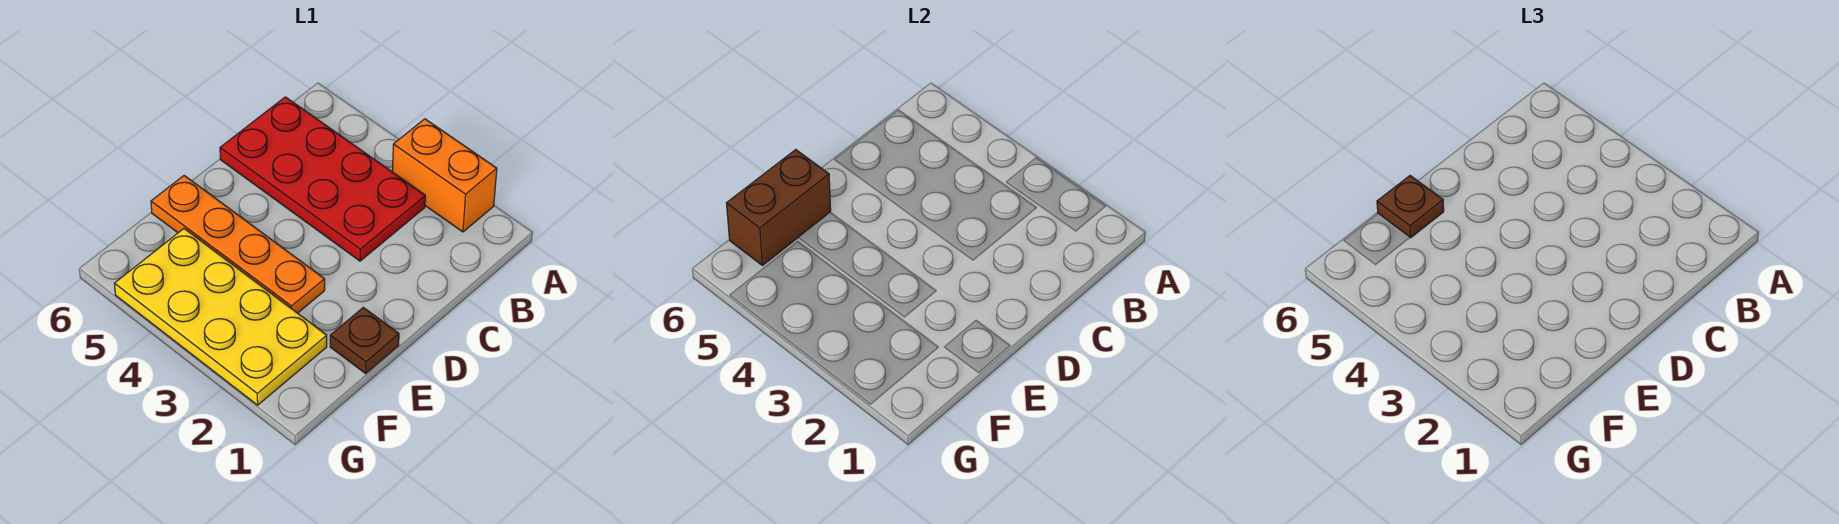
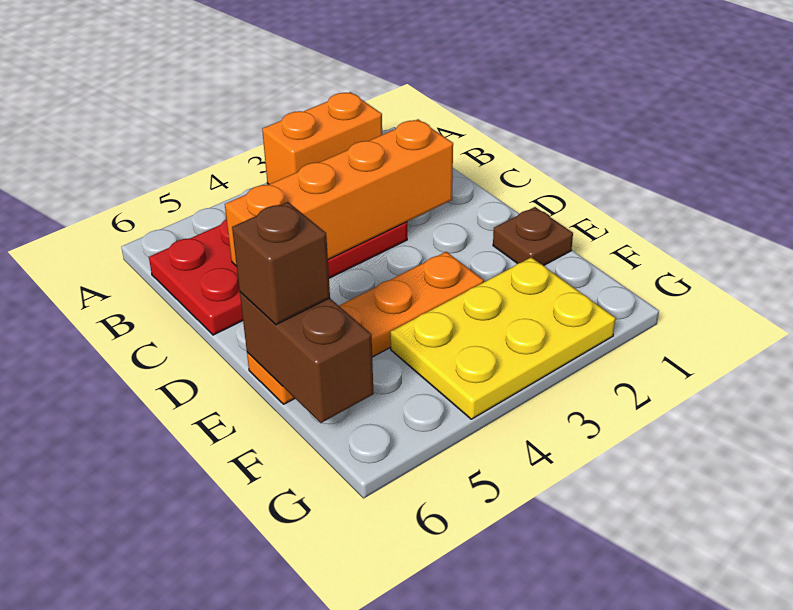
none -> orange brick C2:C5 level 2
brown plate E6 level 3 -> brown brick E6 level 3
yellow plate F2:G5 level 1 -> yellow plate F2:G4 level 1

